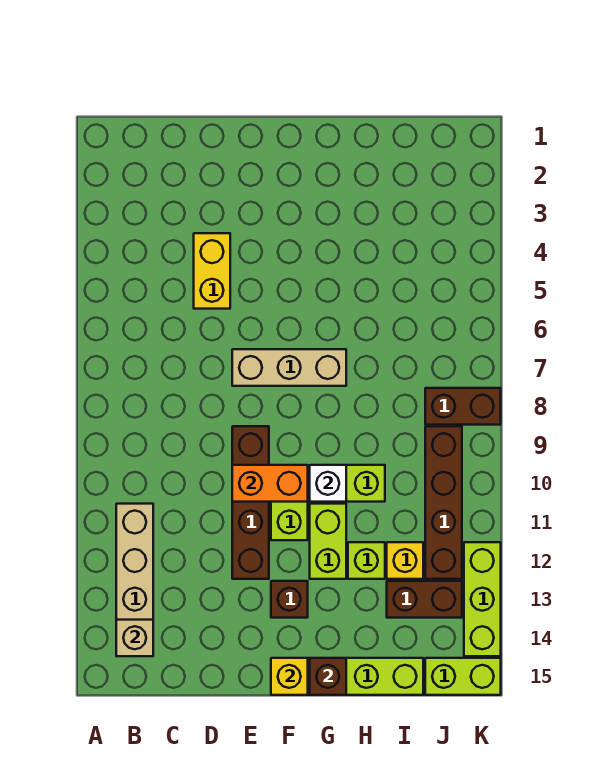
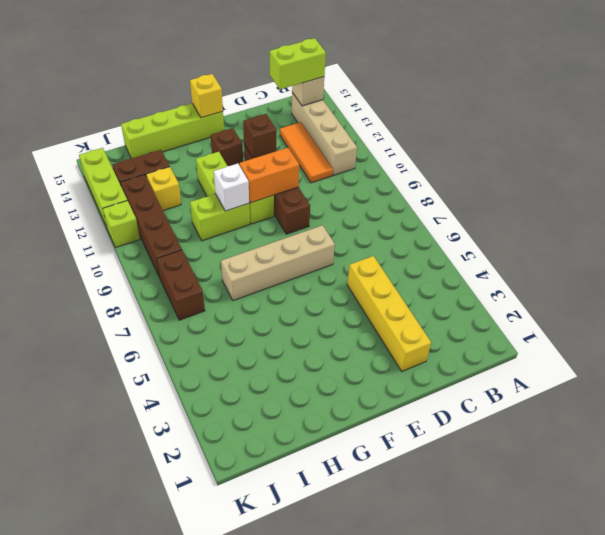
none -> orange tile C11:C13 level 1
yellow brick D4:D5 level 1 -> yellow brick D2:D5 level 1
tan brick E7:G7 level 1 -> tan brick E7:H7 level 1
brown brick G15 level 2 -> brown brick E12 level 2
lime brick H12 level 1 -> lime brick K11 level 1
brown brick J8:K8 level 1 -> brown brick J7:J8 level 1
lime brick J15:K15 level 1 -> lime brick B14:C14 level 3

